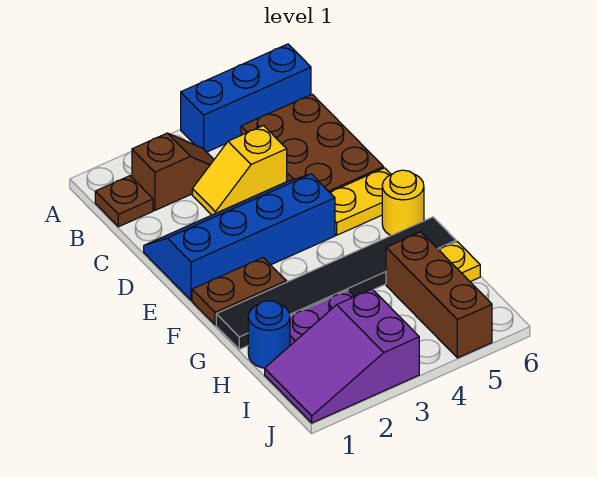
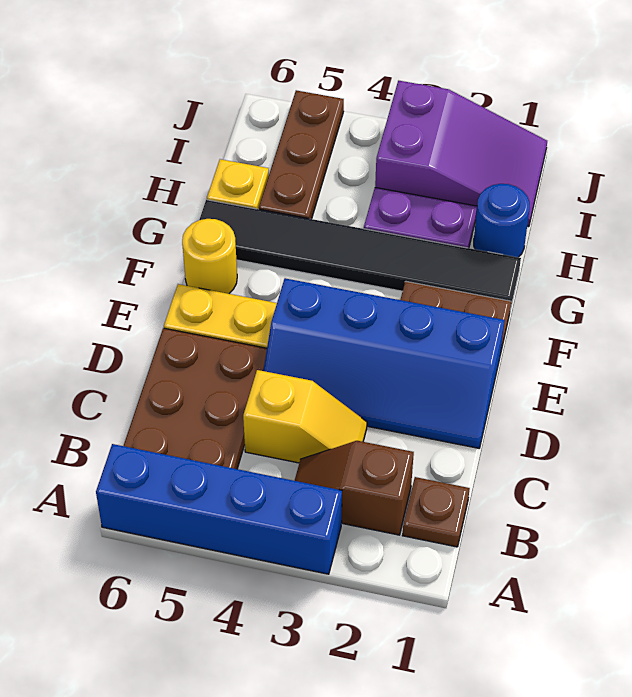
blue brick A4:A6 level 1 -> blue brick A3:A6 level 1
brown brick H5:J5 level 1 -> brown plate H5:J5 level 1

